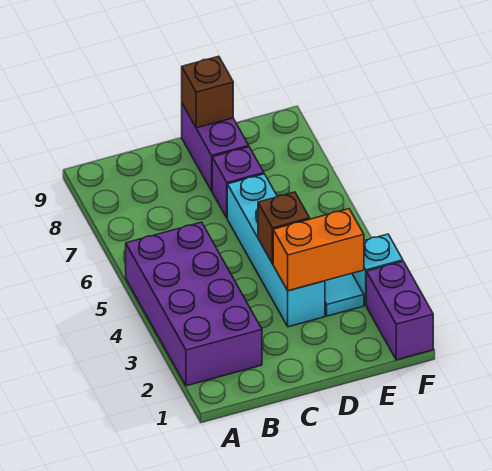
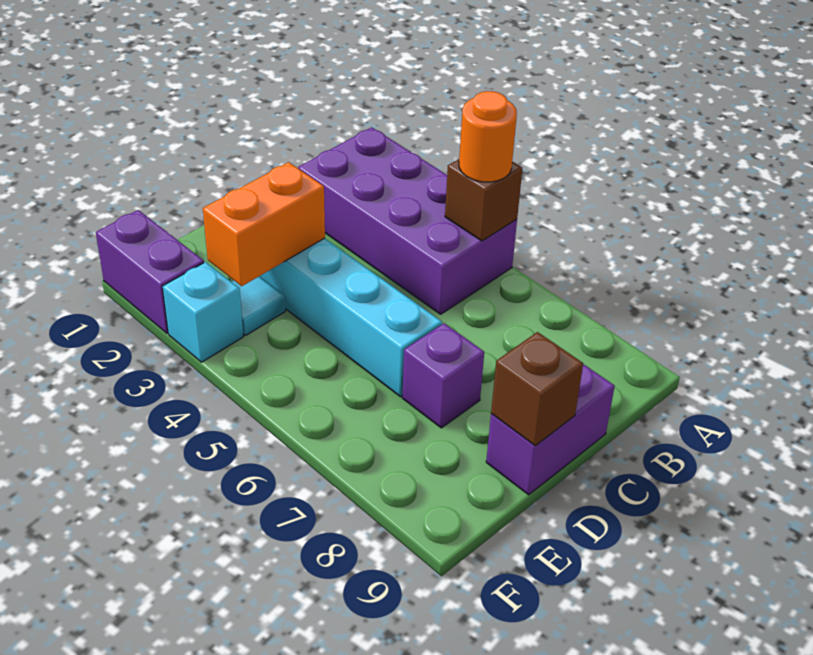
none -> orange round brick A5 level 3
brown brick D4 level 2 -> brown brick A5 level 2
purple brick D8:D9 level 1 -> purple brick C9:D9 level 1

